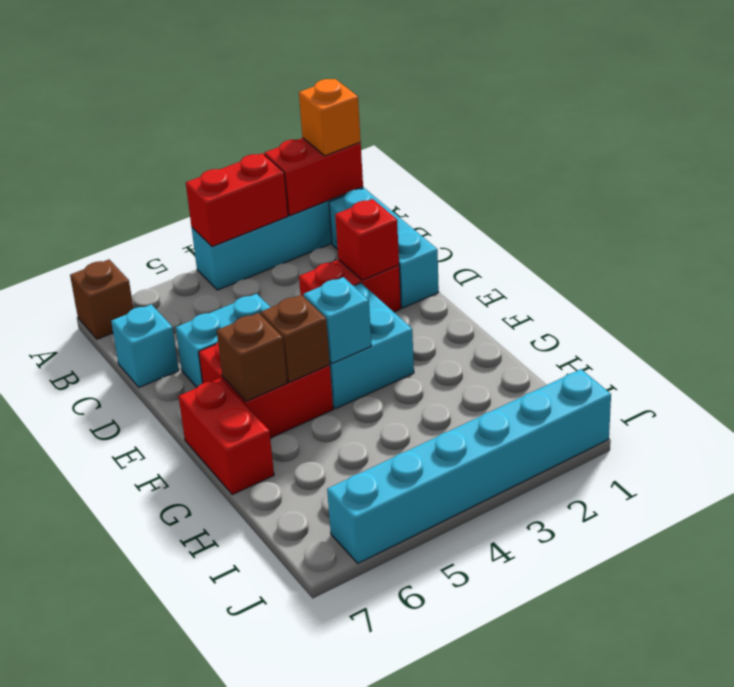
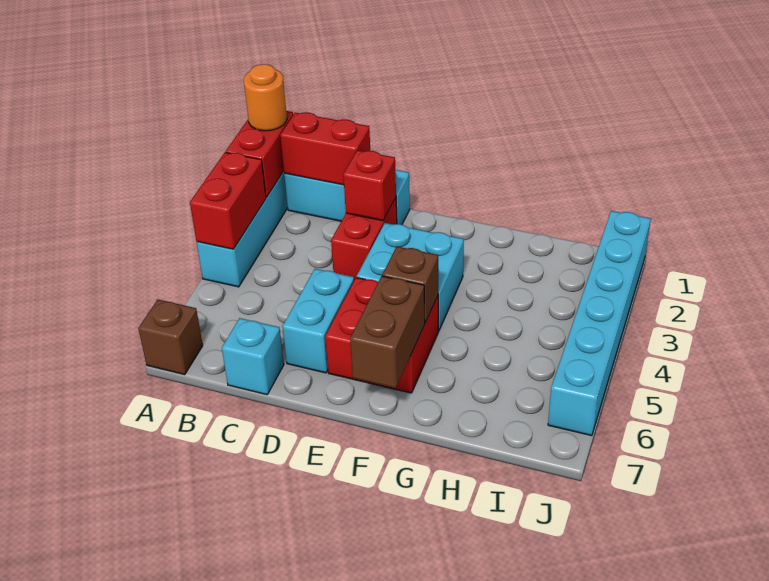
orange brick A1 level 3 -> orange round brick A1 level 3
cyan brick F4 level 2 -> none
brown brick F6 level 2 -> brown brick F6:F7 level 2
red brick F7:G7 level 1 -> red brick B1:C1 level 2

